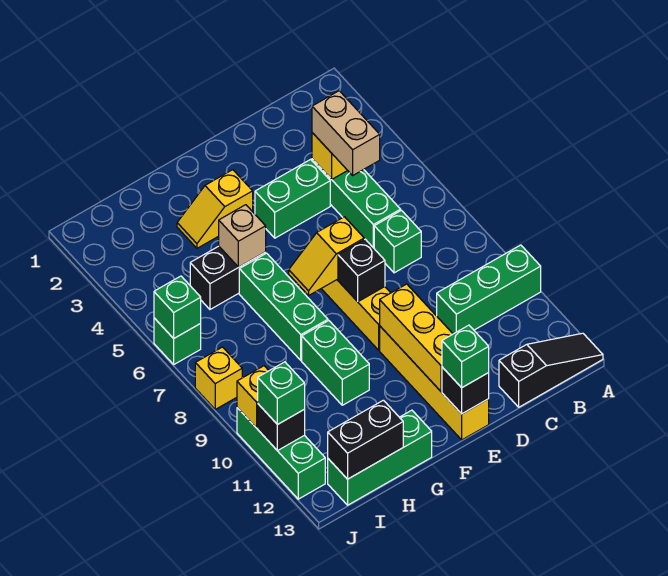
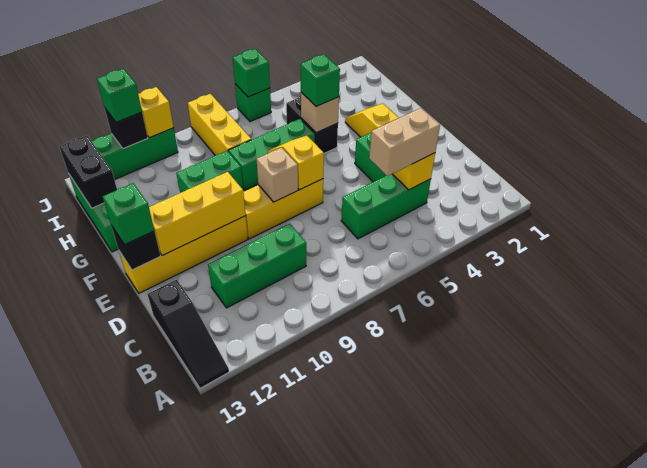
green brick A10:C10 level 1 -> green brick C9:C11 level 1
green brick C7 level 1 -> green brick G5 level 3
black brick E8 level 2 -> tan brick E8 level 2
yellow brick J8 level 1 -> yellow brick H8:J8 level 1

